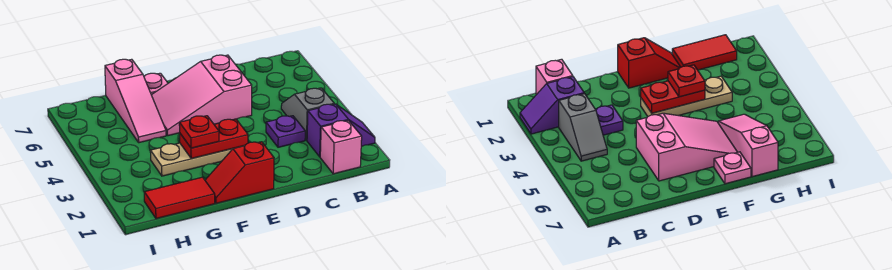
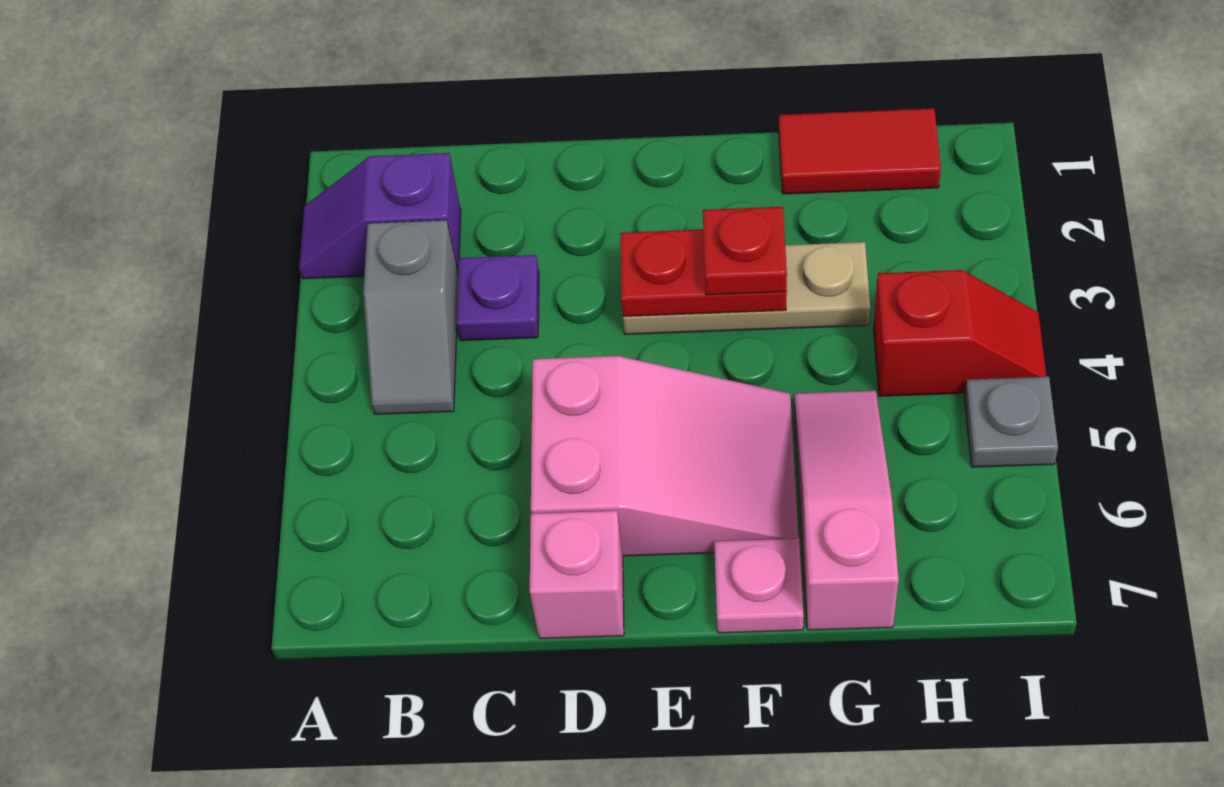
pink brick B1 level 1 -> pink brick D7 level 1
red slope E1:F1 level 1 top E -> red slope H4:I4 level 1 top H
none -> grey plate I5 level 1

